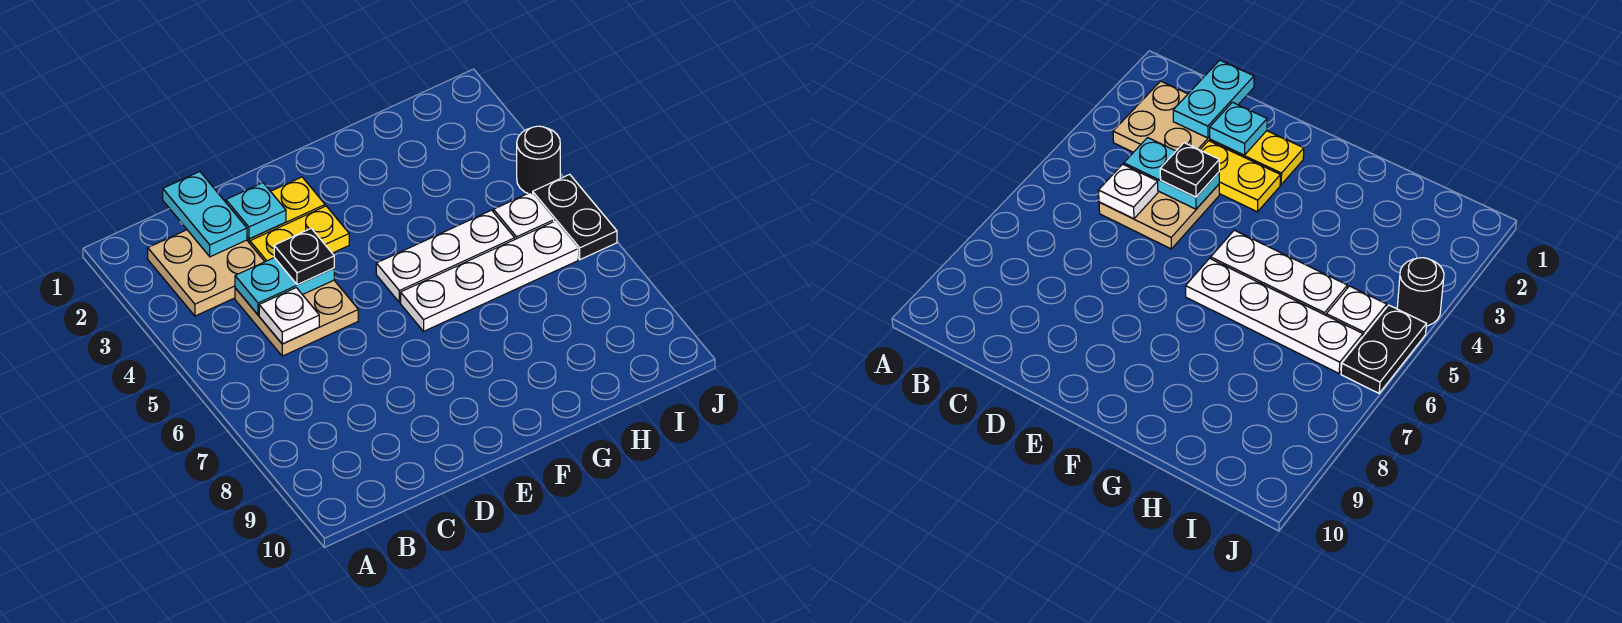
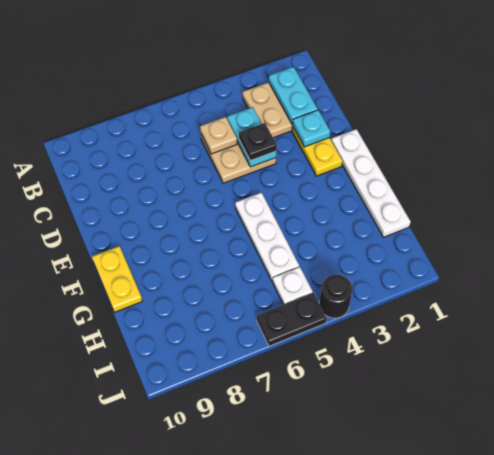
cyan plate C1:C2 level 2 -> cyan plate B2:C2 level 2
white plate C5 level 2 -> tan plate C5 level 2
yellow plate D3:E3 level 1 -> yellow plate F10:G10 level 1
white plate F6:I6 level 1 -> white plate E1:H1 level 1

